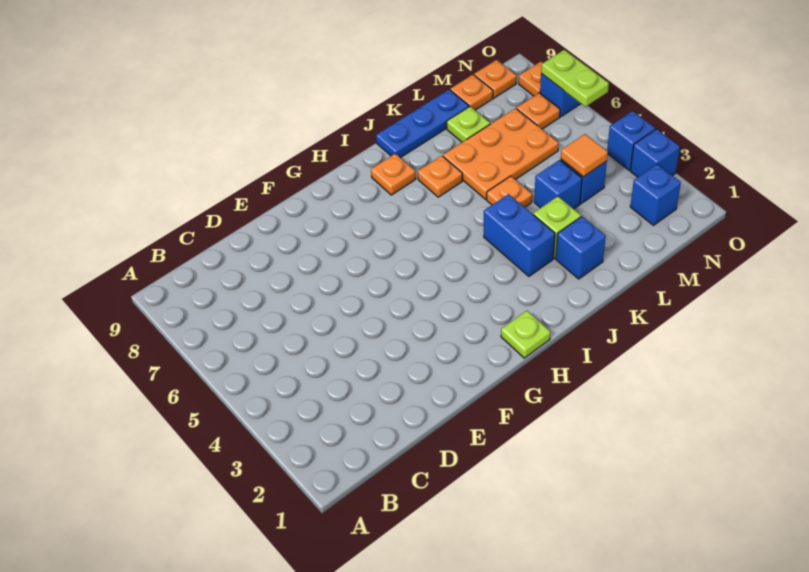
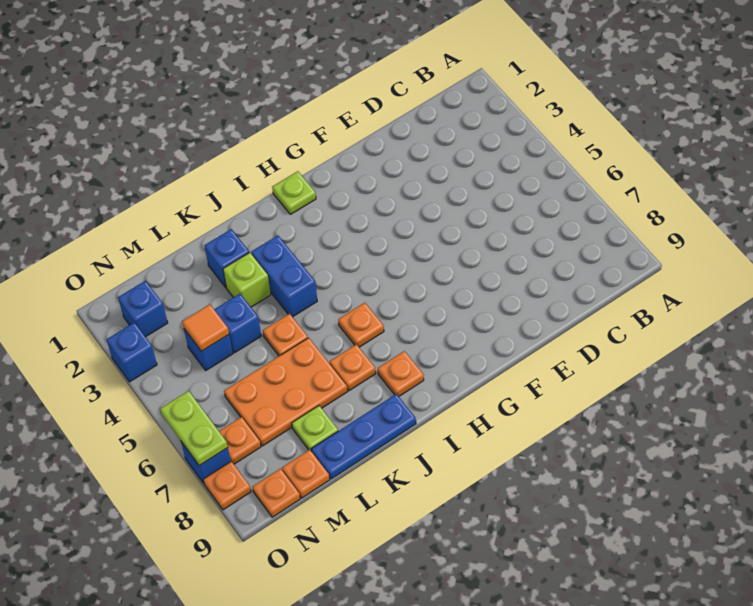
none -> orange plate I6 level 1
blue brick O4 level 1 -> none

